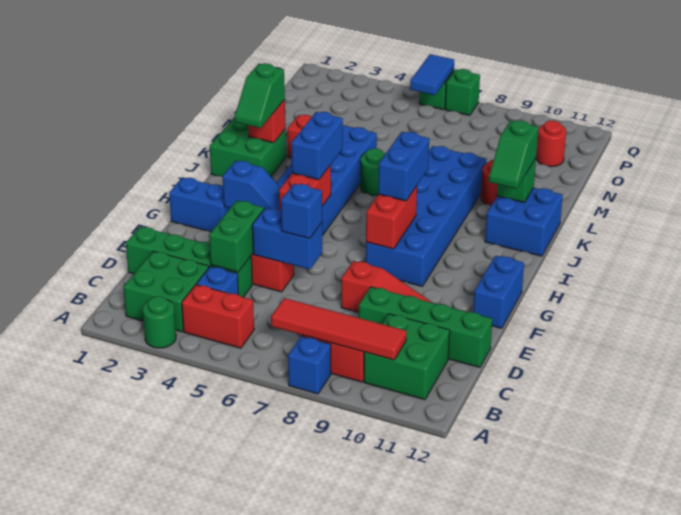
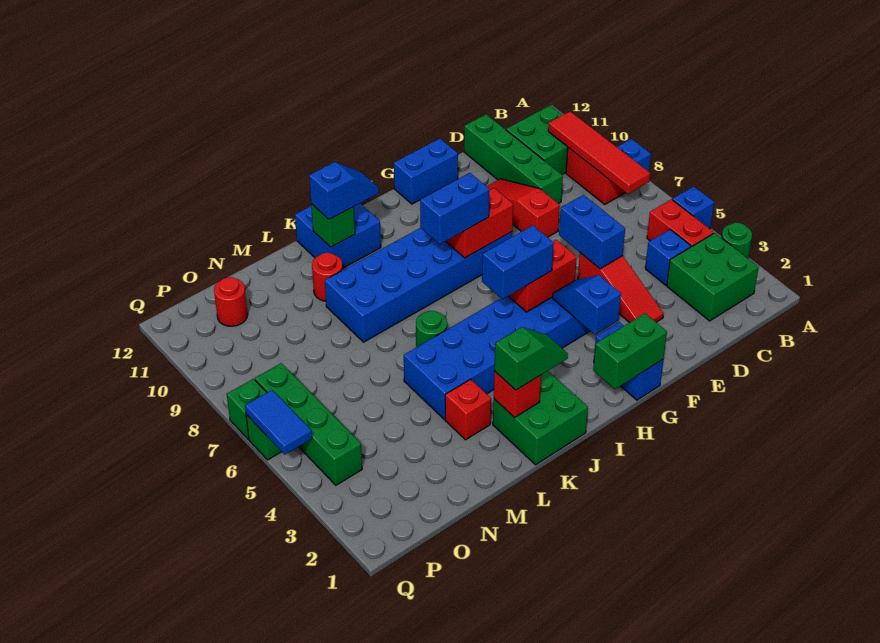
green brick D1:D4 level 1 -> green brick P4:P7 level 1
green brick D4:E4 level 2 -> green brick G1:H1 level 2
blue brick E6 level 3 -> blue brick A5 level 1
green slope J11:K11 level 3 top K -> blue slope J11:K11 level 3 top K
blue tile P6:Q6 level 2 -> blue tile Q5:Q6 level 2

